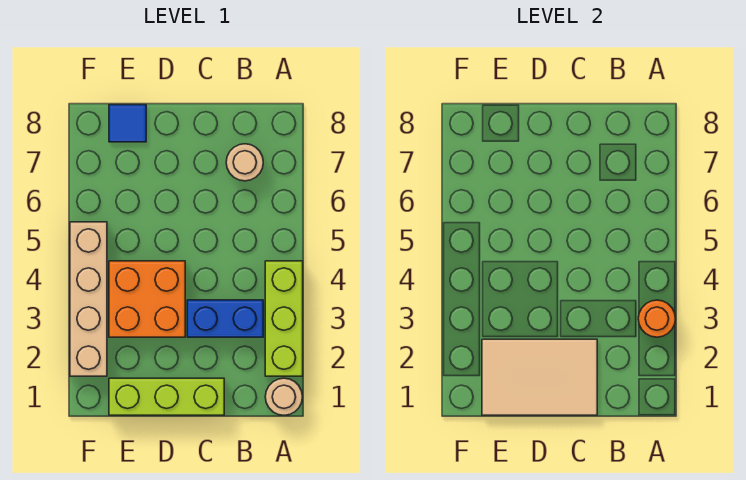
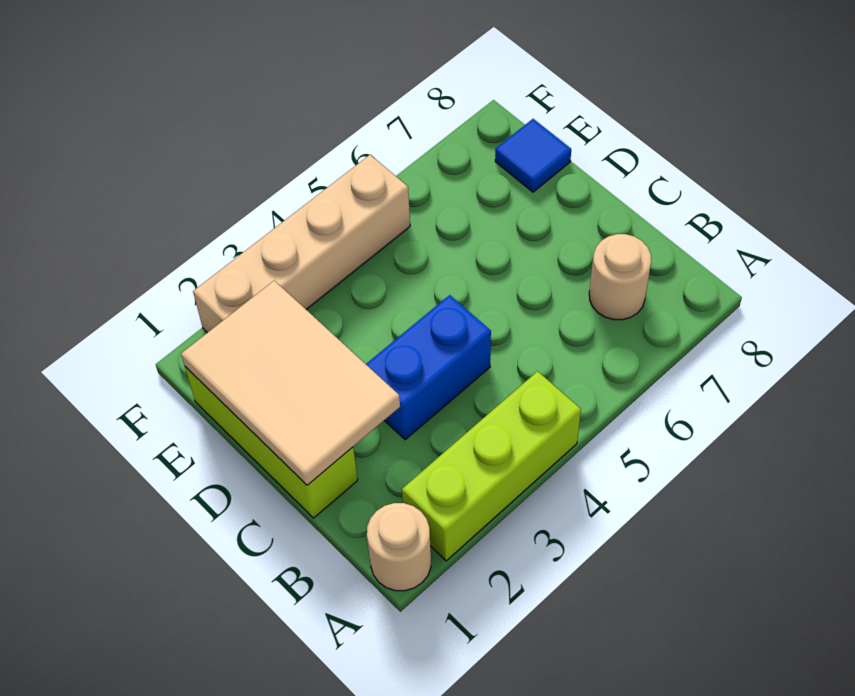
orange round brick A3 level 2 -> none
blue brick B3:C3 level 1 -> blue brick C3:C4 level 1
orange brick D3:E4 level 1 -> none

